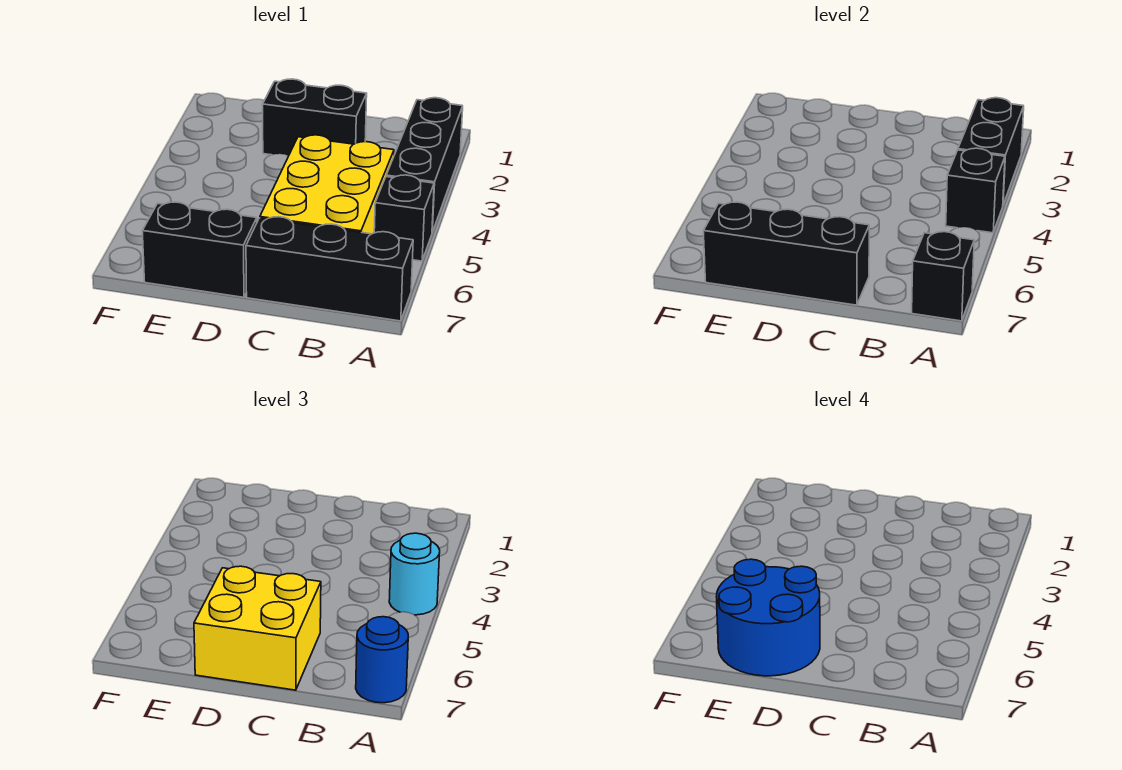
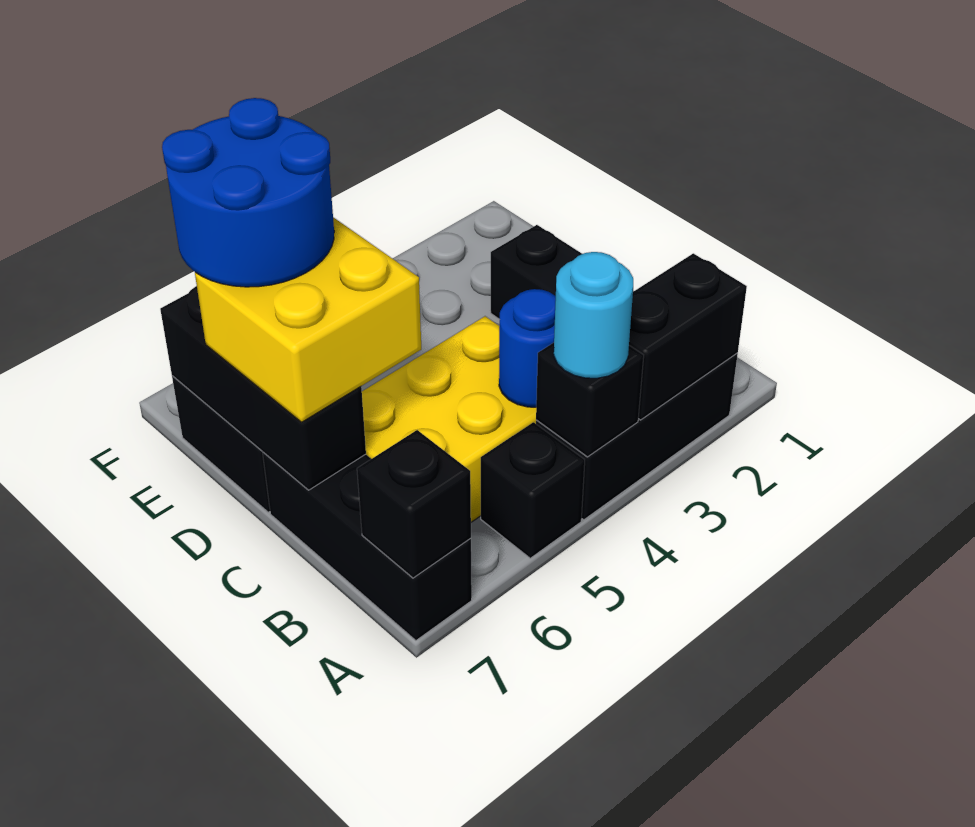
blue round brick A7 level 3 -> blue round brick B4 level 2

